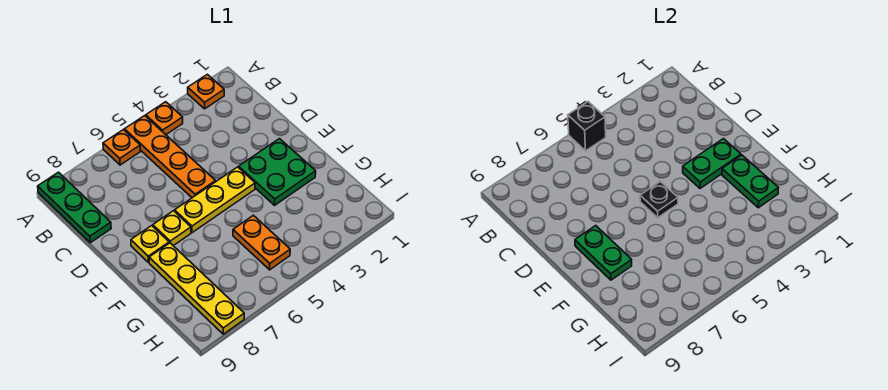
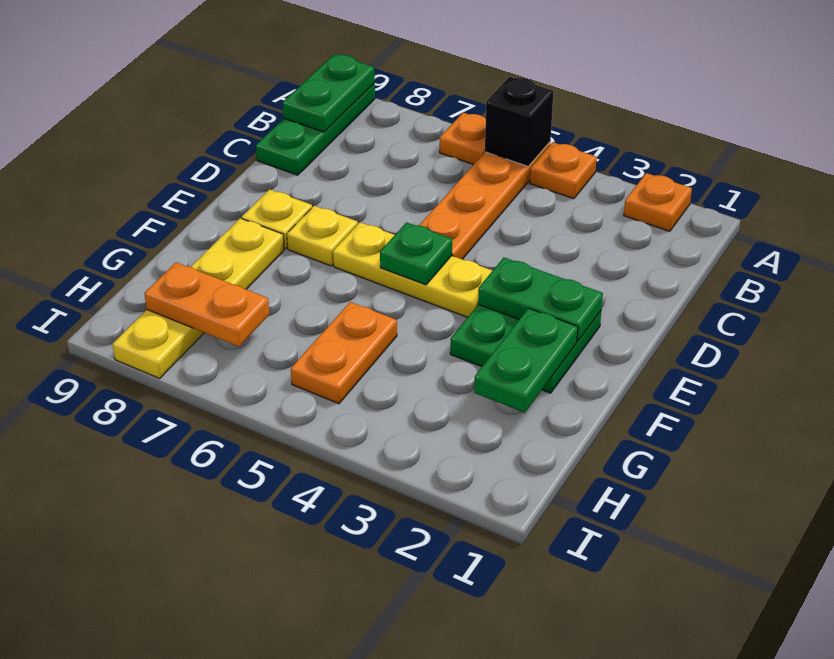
black plate E5 level 2 -> green plate E5 level 2
green plate E8:F8 level 2 -> green plate A9:B9 level 2
none -> orange plate H7:H8 level 2

